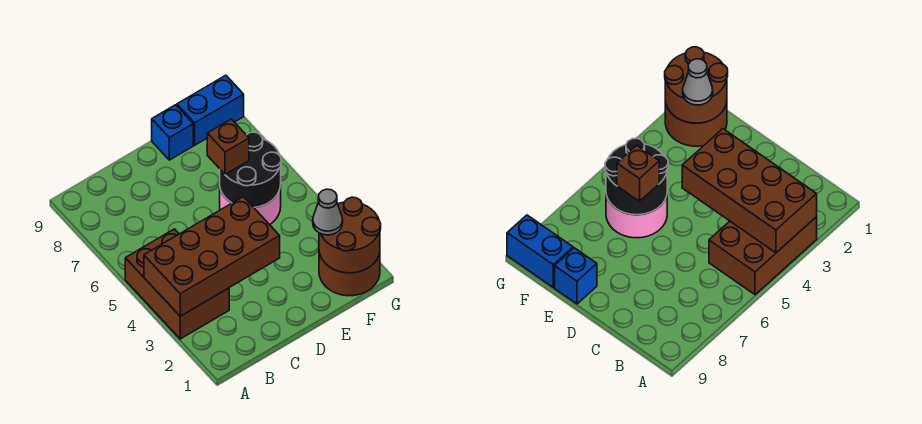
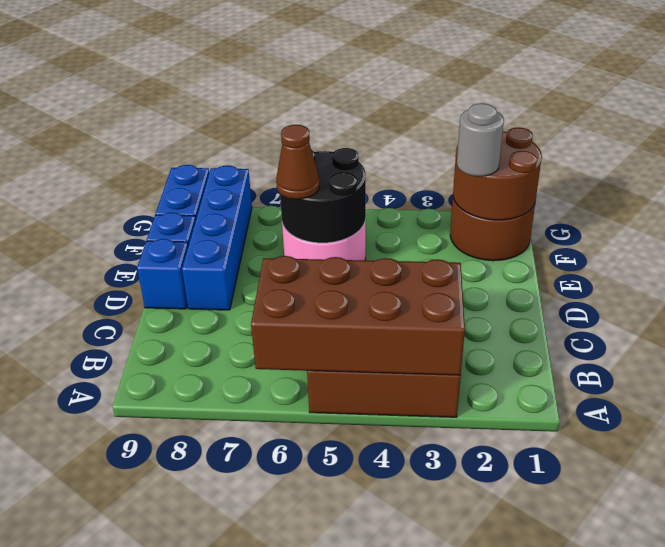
brown brick A3:D4 level 2 -> brown brick A3:B6 level 2
none -> blue brick D8:G8 level 1
none -> blue brick D9 level 1
brown brick E6 level 3 -> brown cone E6 level 3
grey cone F2 level 3 -> grey round brick F2 level 3

